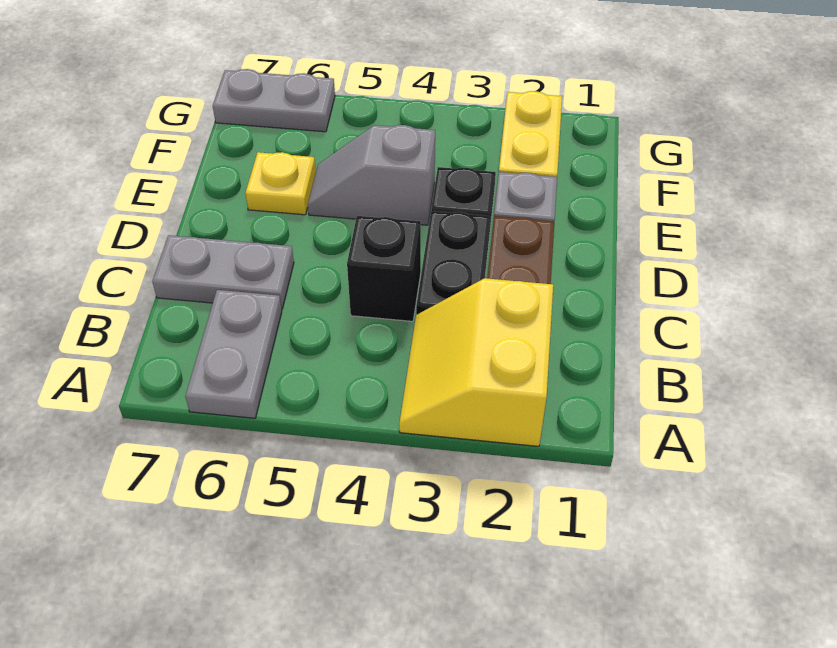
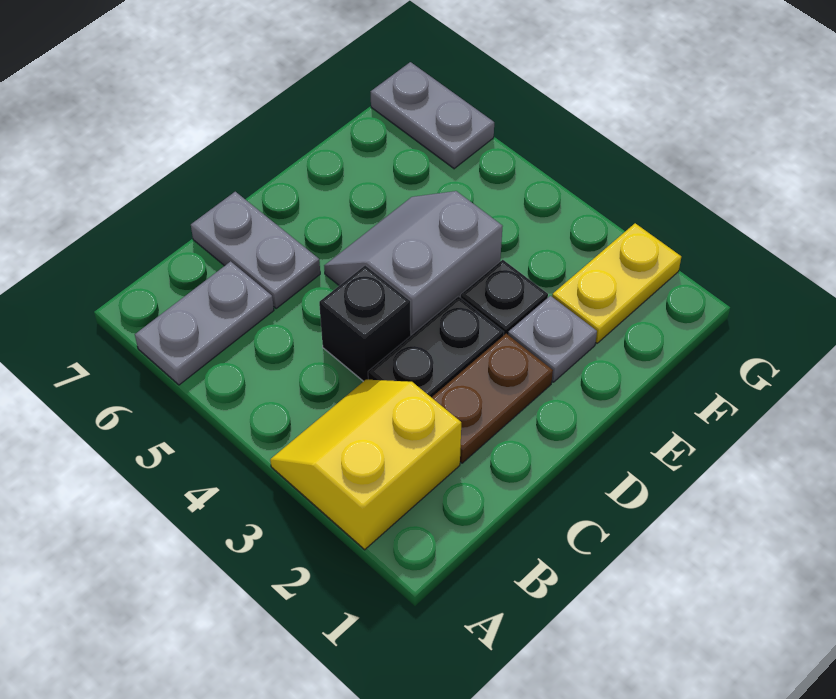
grey slope E4:E5 level 1 top 4 -> grey slope D4:E5 level 1 top 4
yellow plate E6 level 1 -> none

